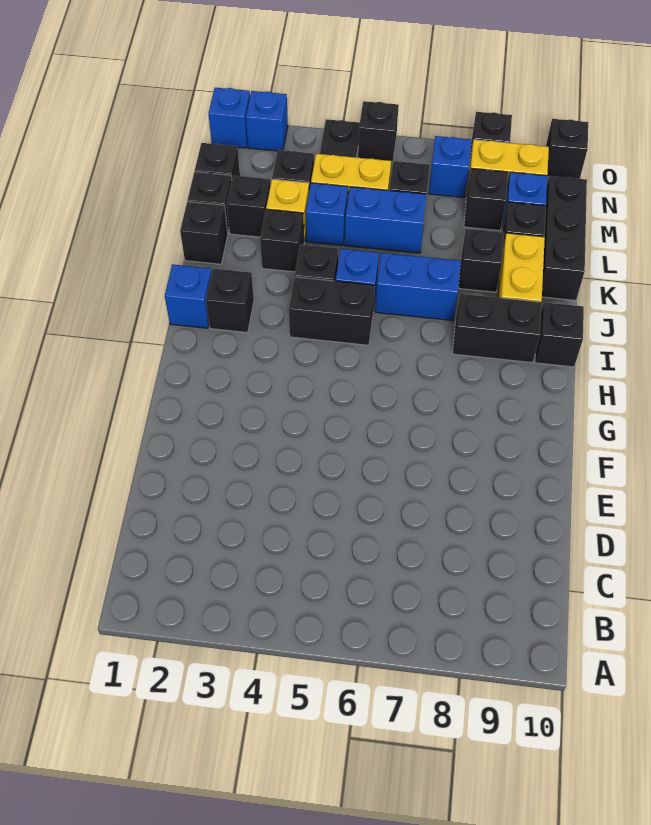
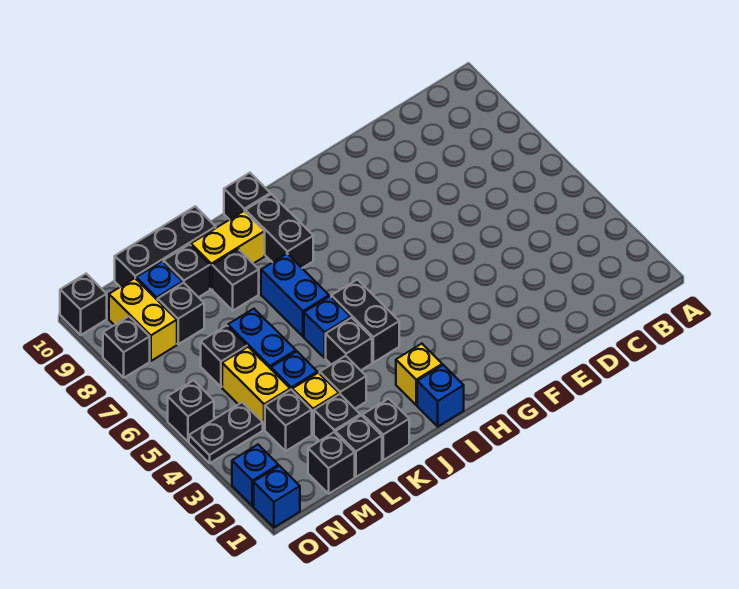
black brick I2 level 1 -> yellow brick I2 level 1
blue brick N7 level 1 -> none

